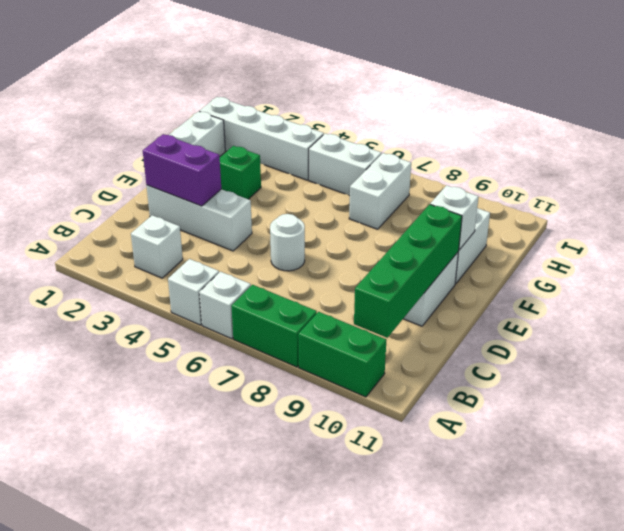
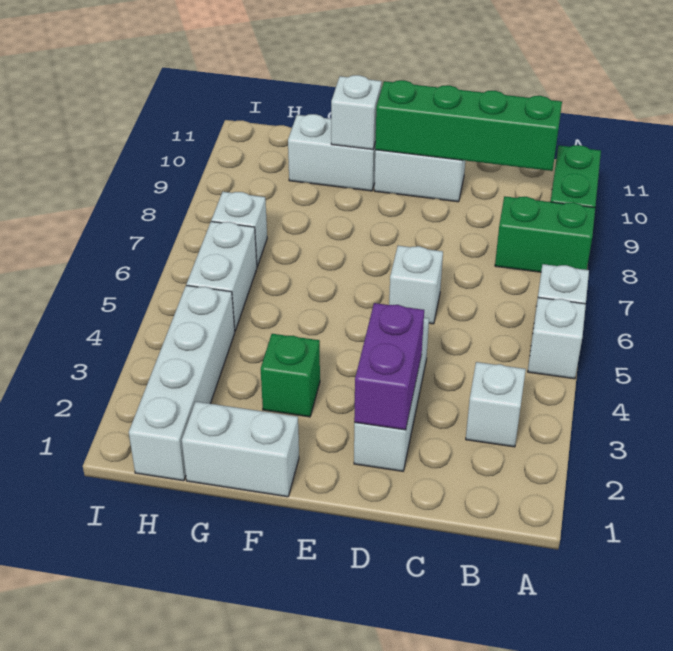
green brick A7:A8 level 1 -> green brick A8:B8 level 1
white round brick D6 level 1 -> white brick D6 level 1
white brick G7:H7 level 1 -> white brick H7 level 1

